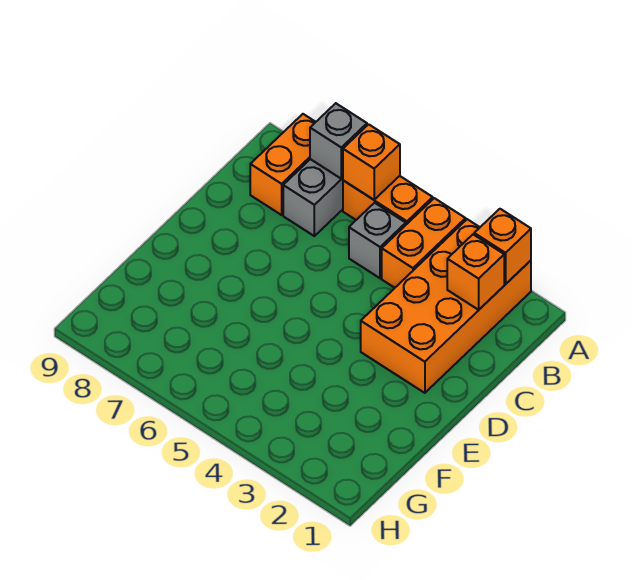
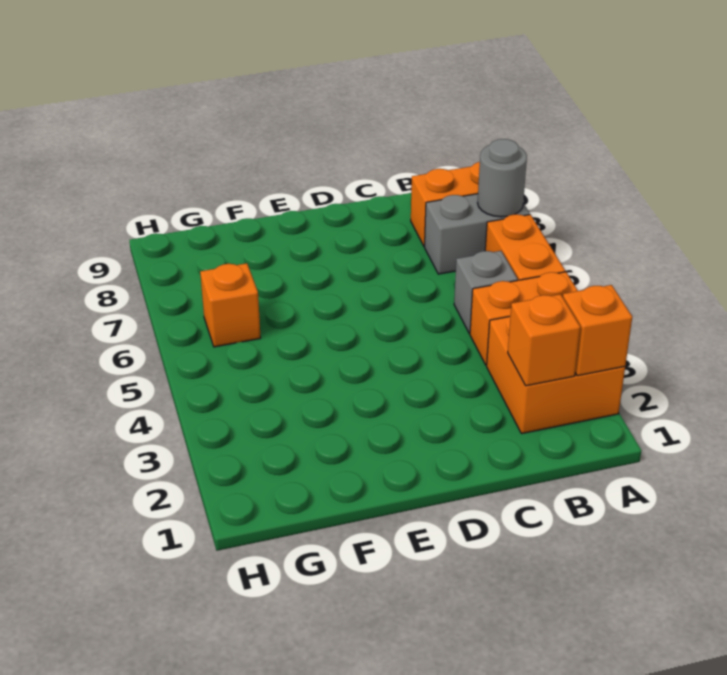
orange brick A2:D3 level 1 -> orange brick A2:B3 level 1
orange brick A6 level 2 -> orange brick G6 level 1
grey brick A7 level 2 -> grey round brick A7 level 2

